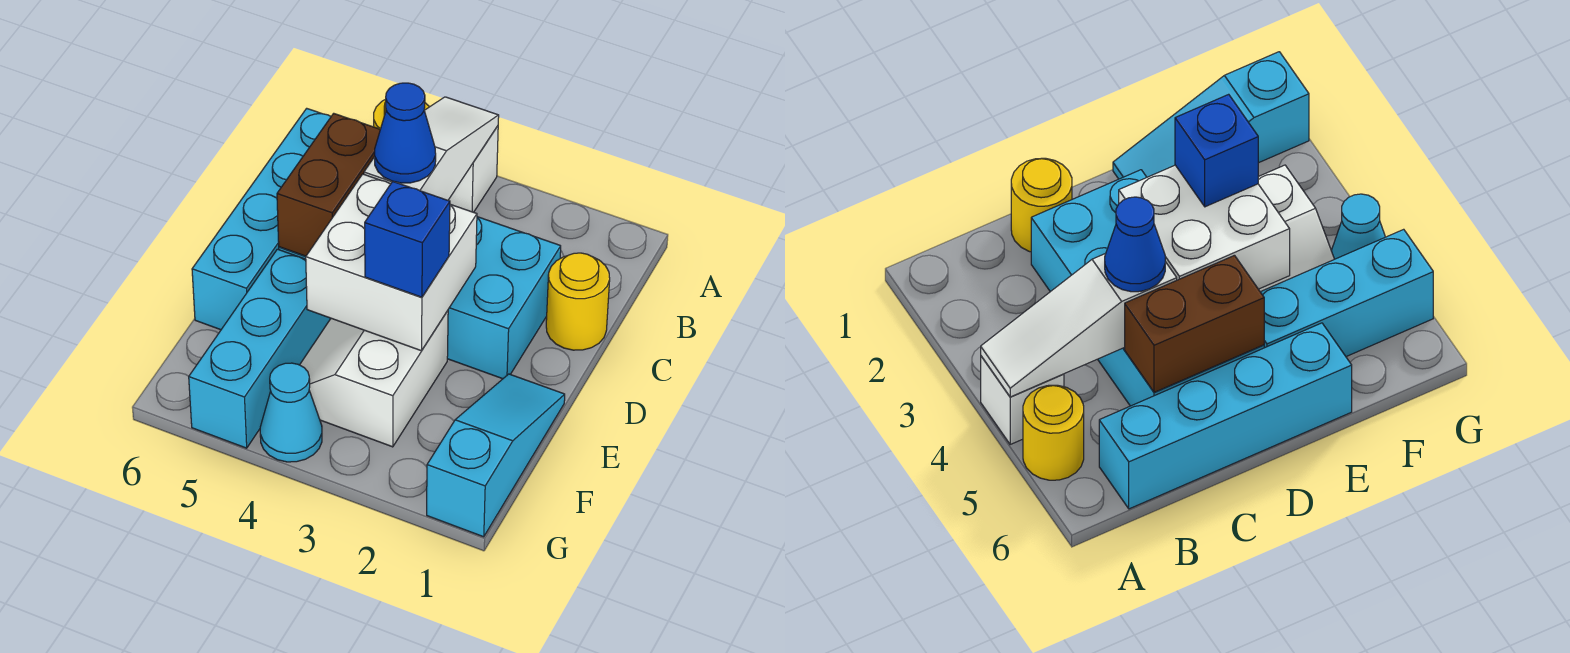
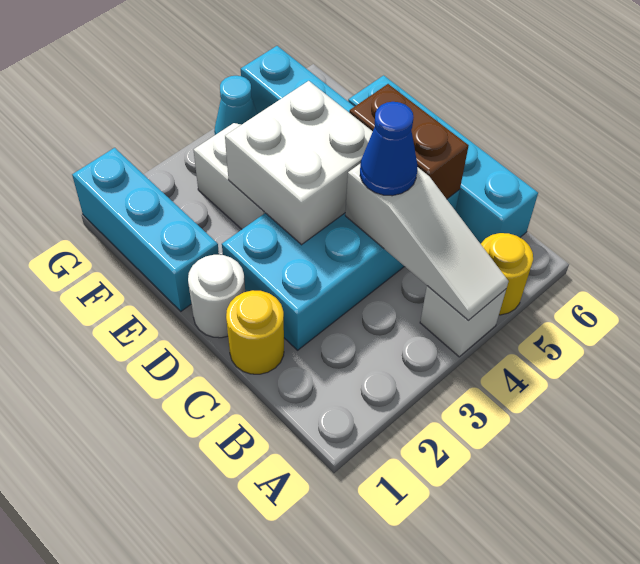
none -> white round brick D1 level 1
cyan slope E1:G1 level 1 top G -> cyan brick E1:G1 level 1
blue brick E3 level 3 -> none

